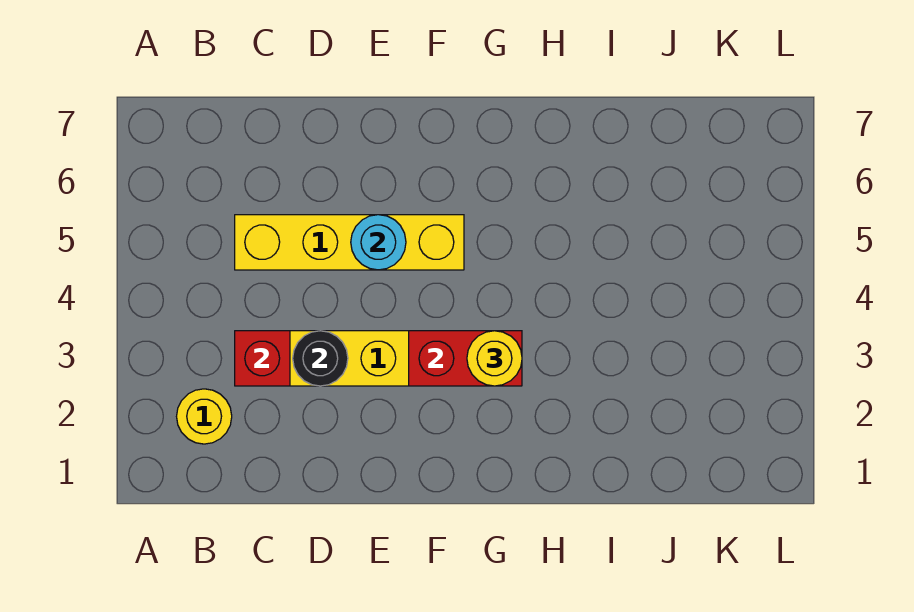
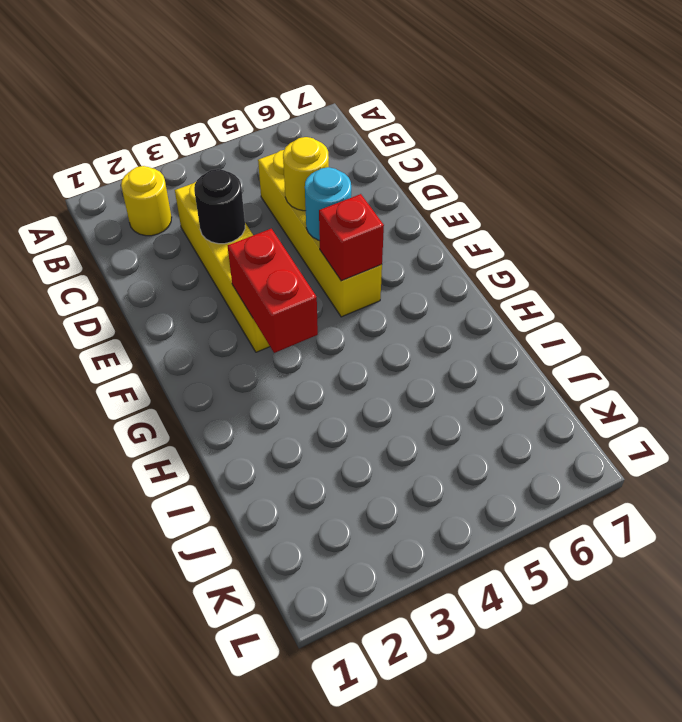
red brick C3 level 2 -> red brick F5 level 2
yellow round brick G3 level 3 -> yellow round brick D5 level 2

